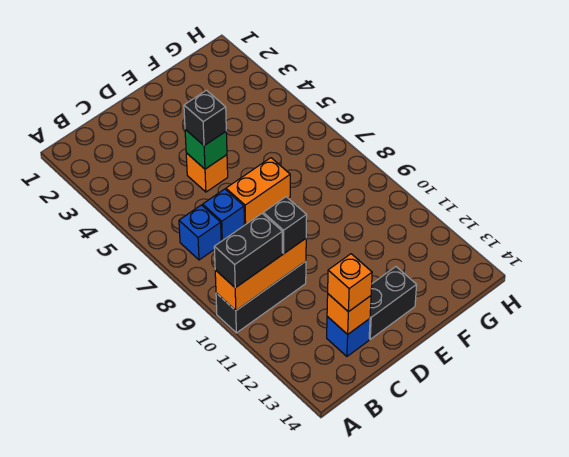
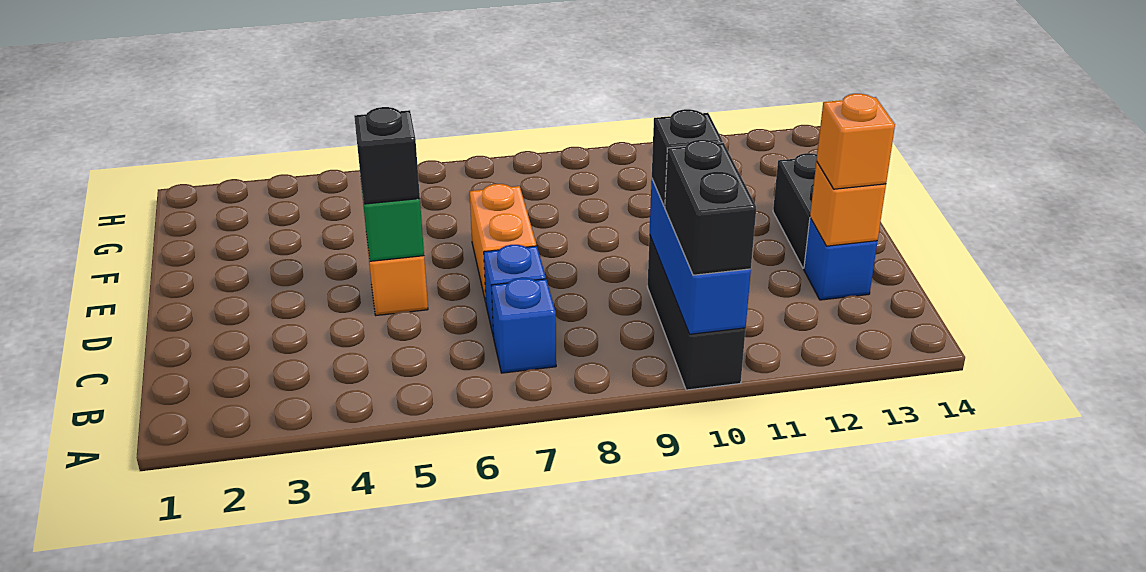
orange brick A10:C10 level 2 -> blue brick A10:C10 level 2

